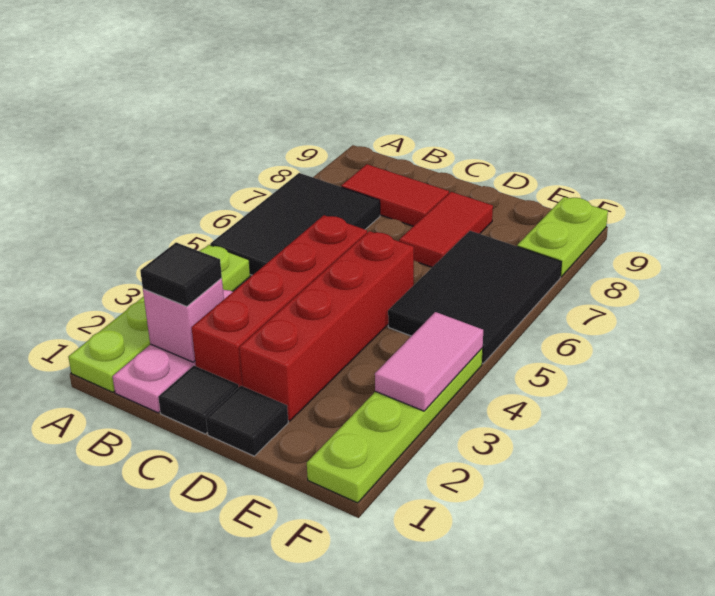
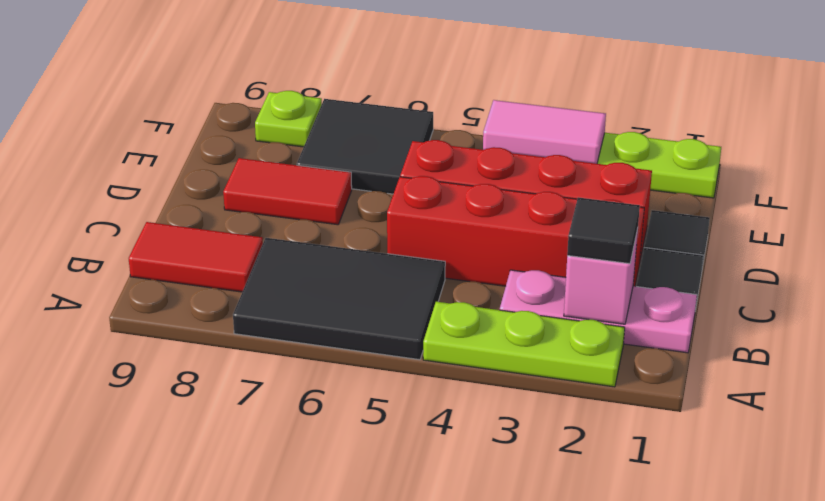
lime plate A1:A4 level 1 -> lime plate A2:A4 level 1
red tile B8:C8 level 1 -> red tile B8:B9 level 1
black tile E5:F7 level 1 -> black tile E6:F7 level 1
lime plate F8:F9 level 1 -> lime plate F8 level 1

